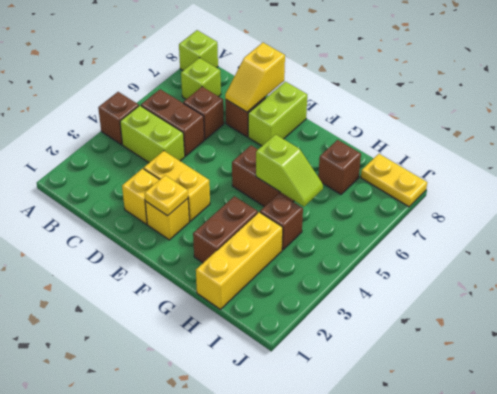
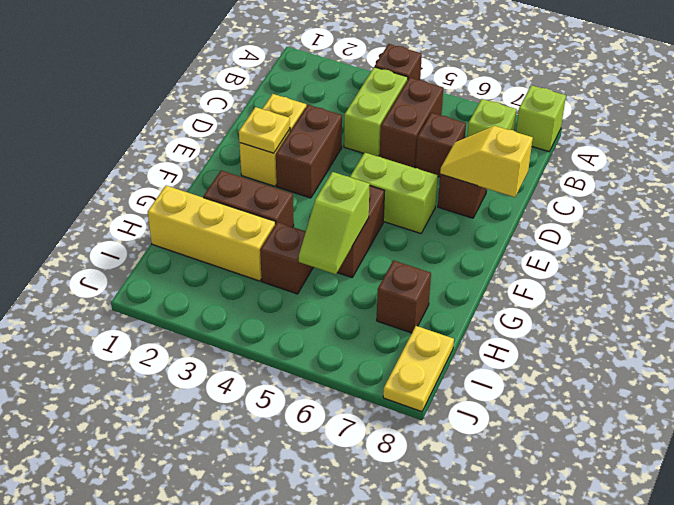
yellow brick D3:E3 level 1 -> brown brick D3:E3 level 1
lime brick E7:E8 level 1 -> lime brick E5:E6 level 1

